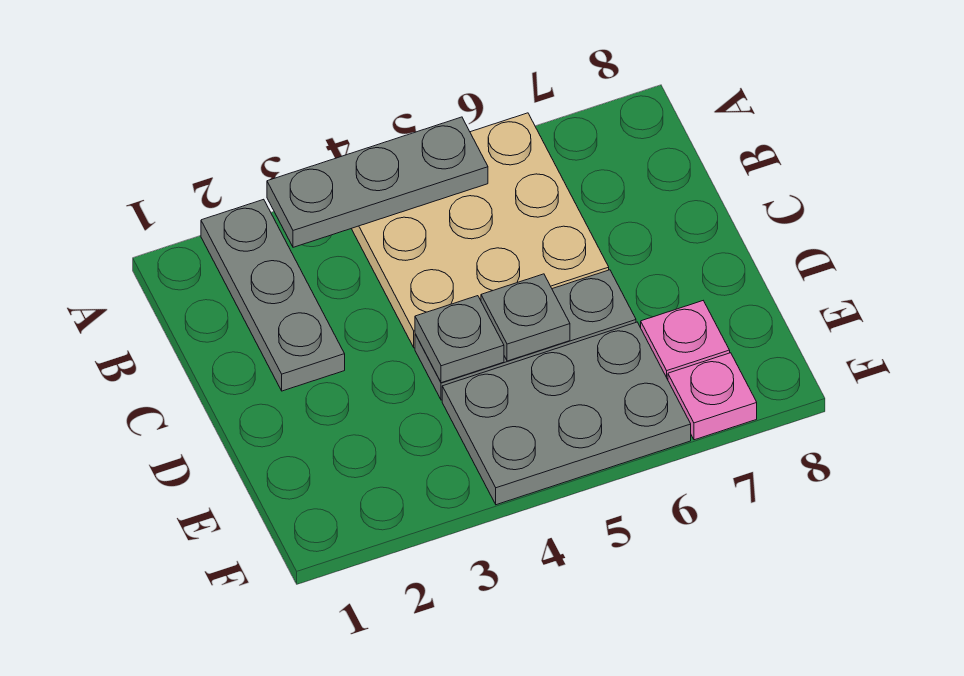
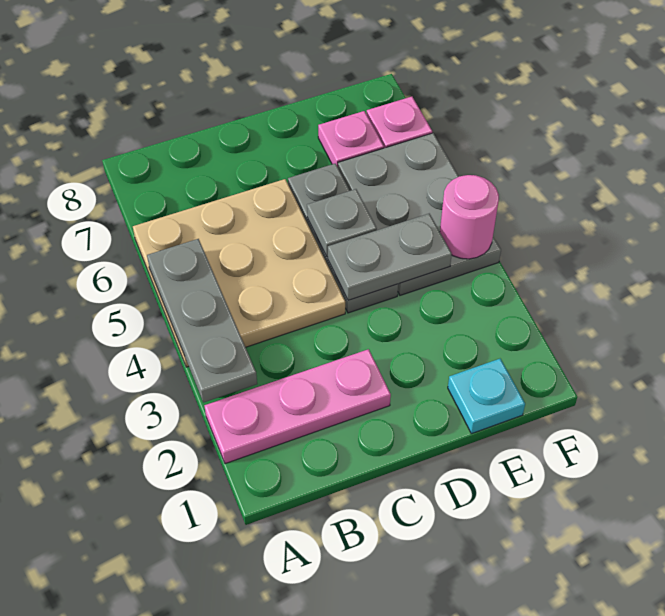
grey plate A2:C2 level 1 -> pink plate A2:C2 level 1
grey plate D4 level 2 -> grey plate D4:E4 level 2
none -> cyan plate E1 level 1
none -> pink round brick F4 level 2

